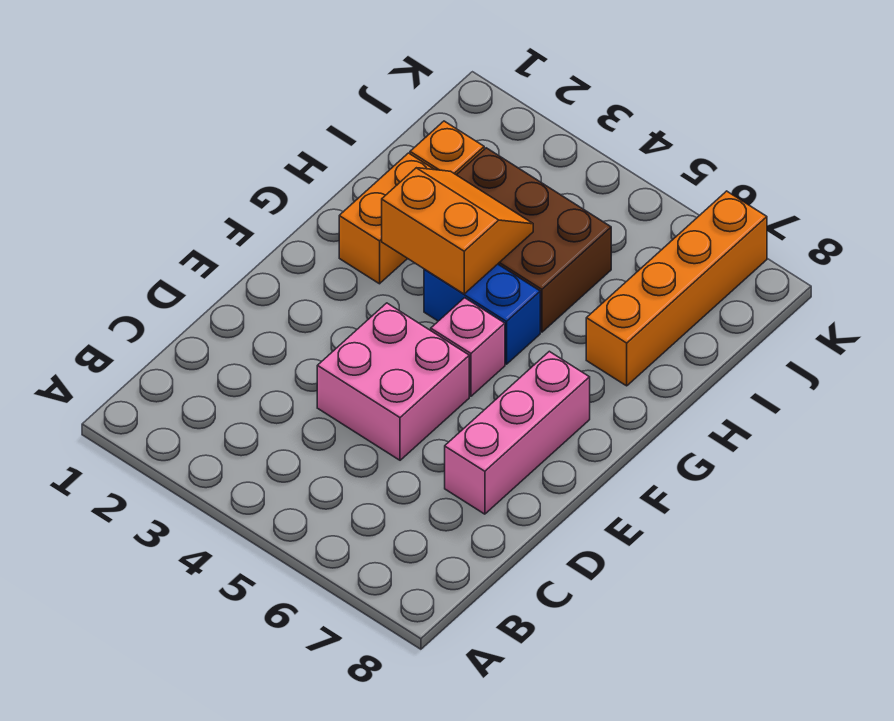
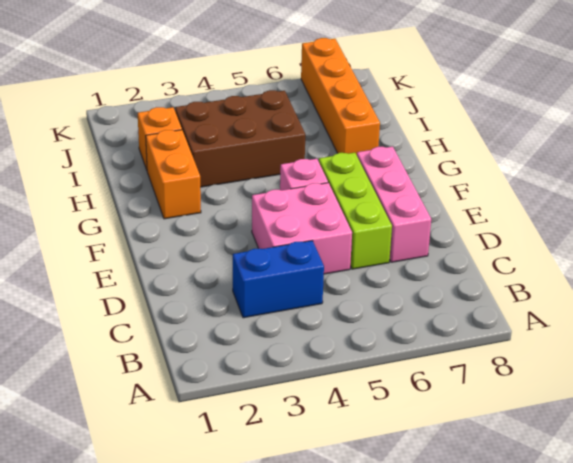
none -> lime brick D6:F6 level 1
orange slope G3:H4 level 2 top G -> none
blue brick G4:G5 level 1 -> blue brick C3:C4 level 1

